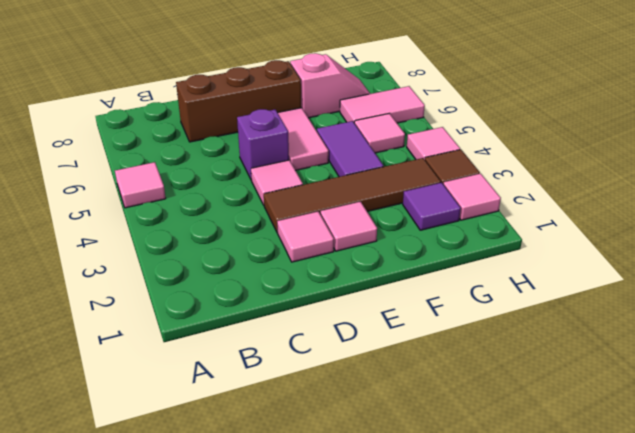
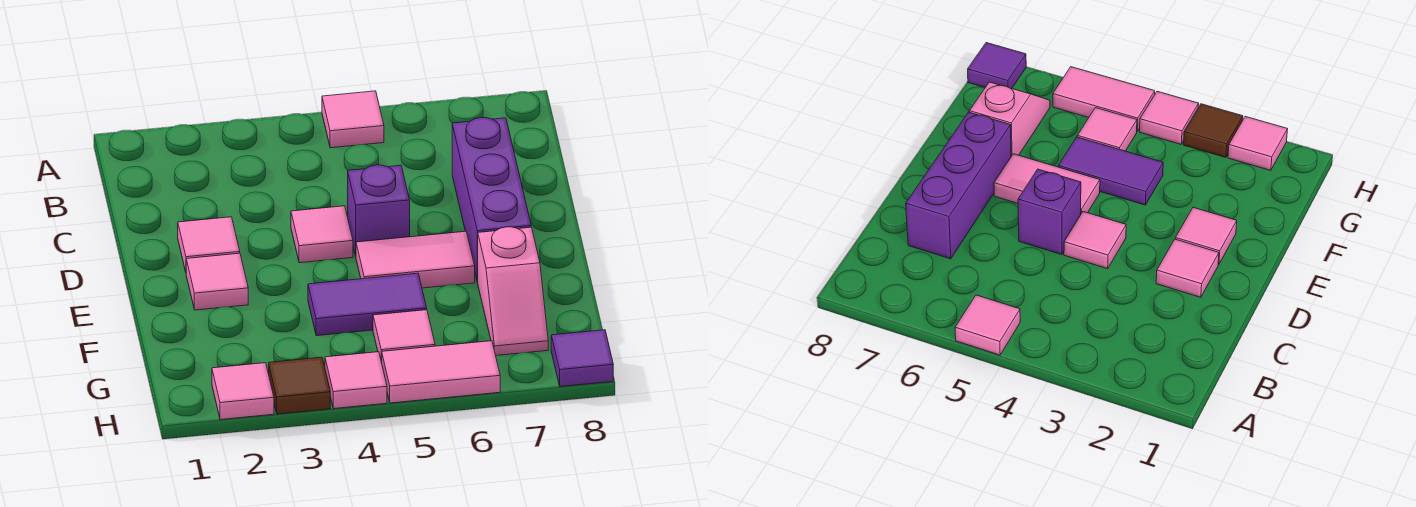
brown brick C7:E7 level 1 -> purple brick C7:E7 level 1
brown tile D3:G3 level 1 -> none
purple tile G2 level 1 -> purple tile H8 level 1
pink tile G6:H6 level 1 -> pink tile H5:H6 level 1

